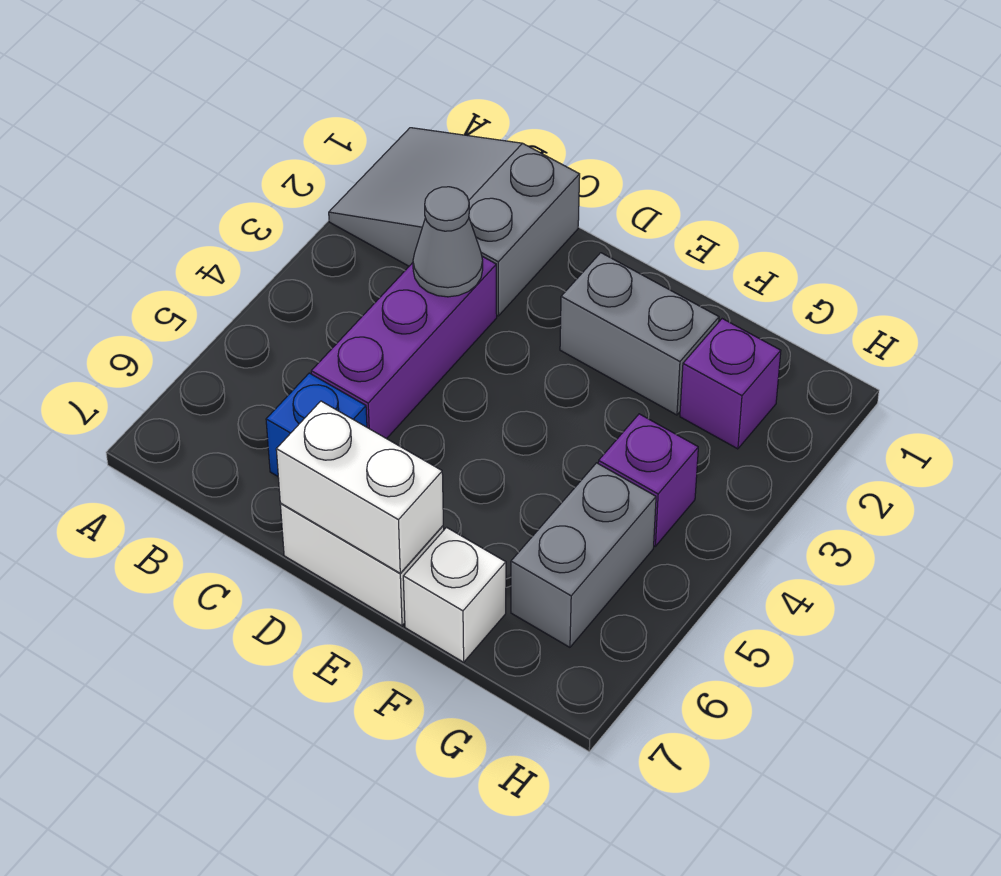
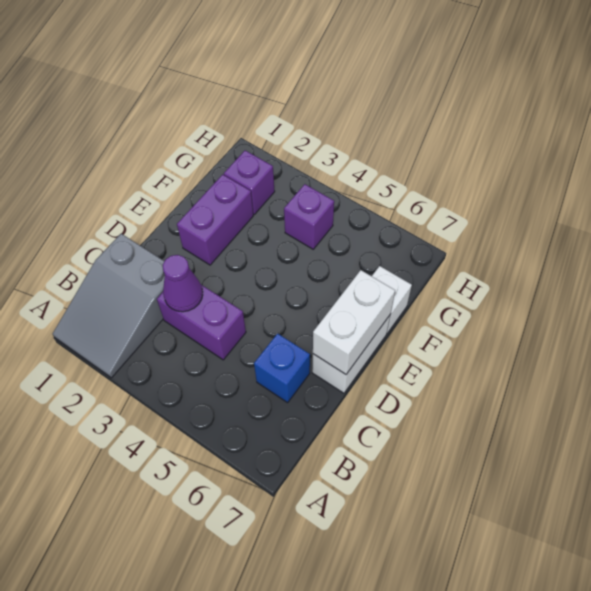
purple brick C3:C5 level 1 -> purple brick C3:C4 level 1
grey cone C3 level 2 -> purple cone C3 level 2
grey brick E2:F2 level 1 -> purple brick E2:F2 level 1
grey brick G5:G6 level 1 -> none

